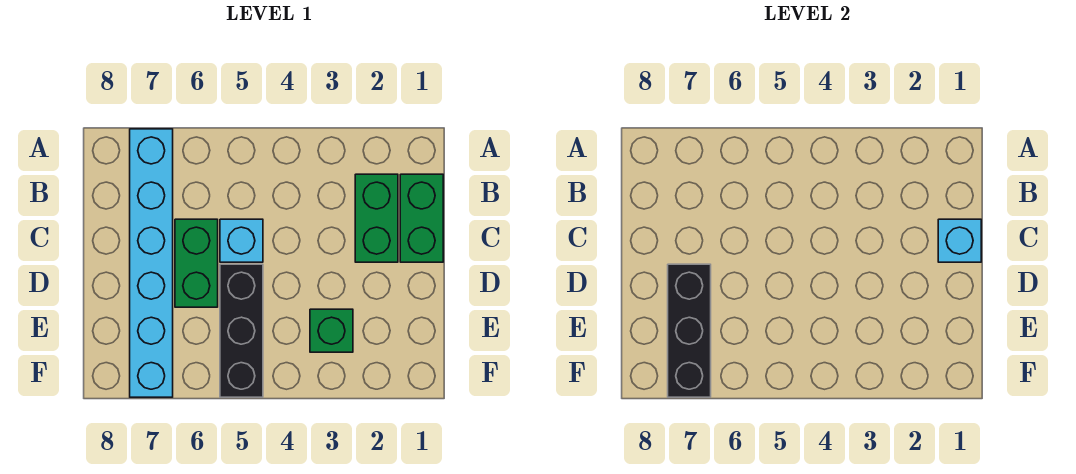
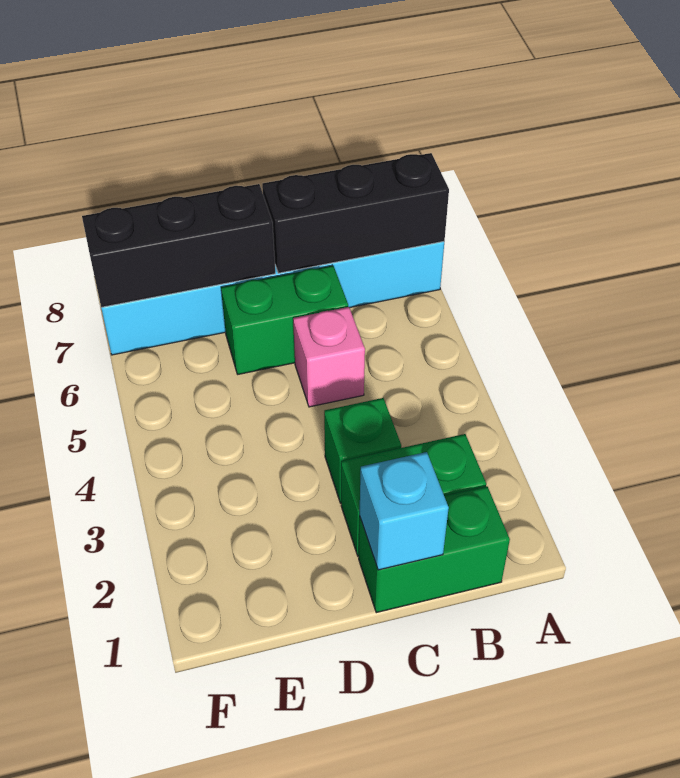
cyan brick C5 level 1 -> pink brick C5 level 1
black brick D5:F5 level 1 -> black brick A7:C7 level 2
green brick E3 level 1 -> green brick C3 level 1

